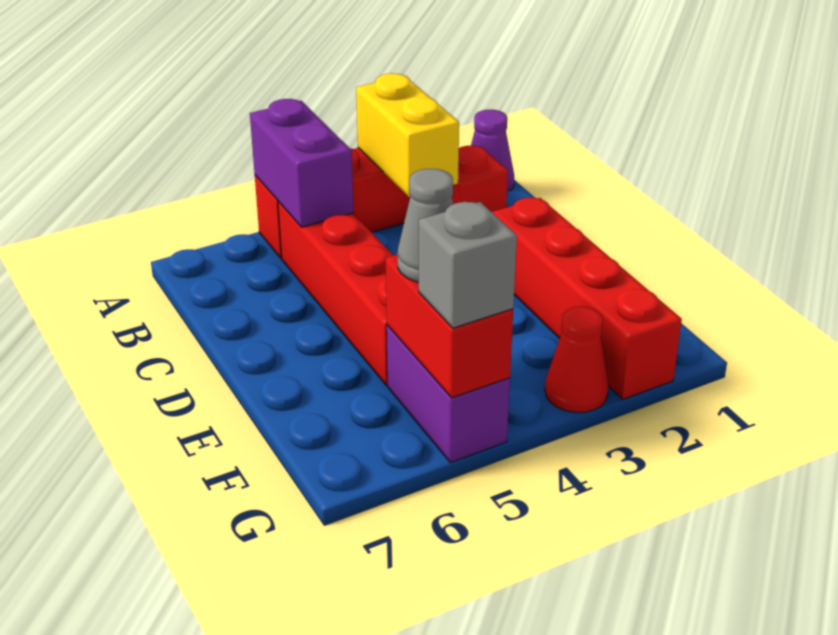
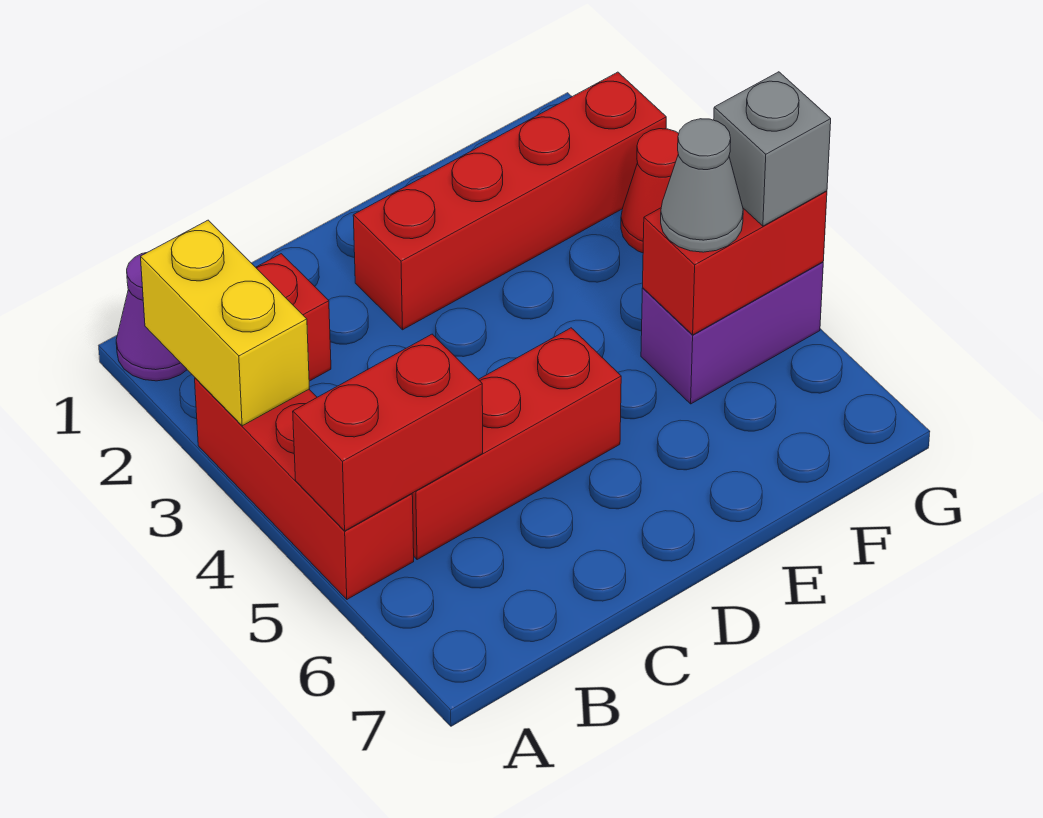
yellow brick A3:B3 level 2 -> yellow brick A2:A3 level 2
purple brick A5:B5 level 2 -> red brick A5:B5 level 2
red brick B5:E5 level 1 -> red brick B5:D5 level 1

